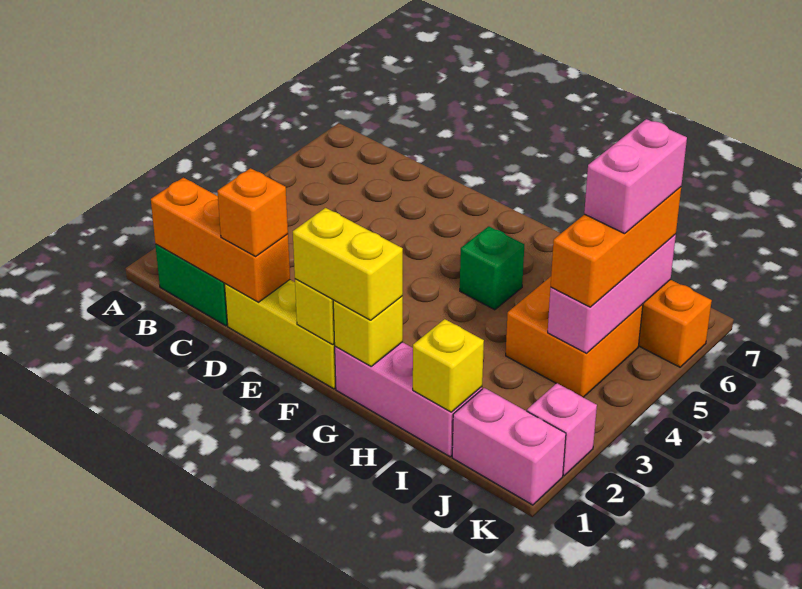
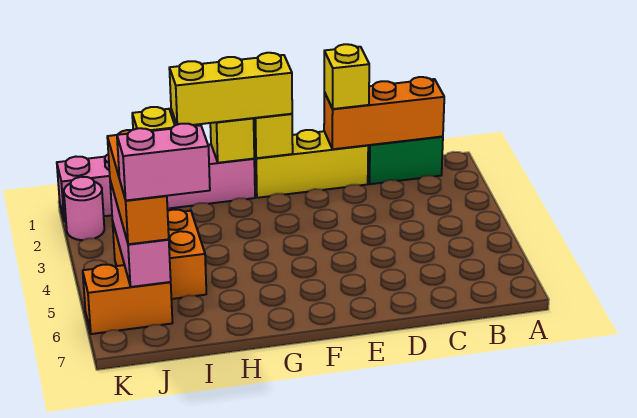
orange brick D1 level 3 -> yellow brick D1 level 3
yellow brick F1:G1 level 3 -> yellow brick F1:H1 level 3
green brick G5 level 1 -> none
pink brick J5:J6 level 4 -> pink brick I6:J6 level 4
pink brick K2 level 1 -> pink round brick K2 level 1

